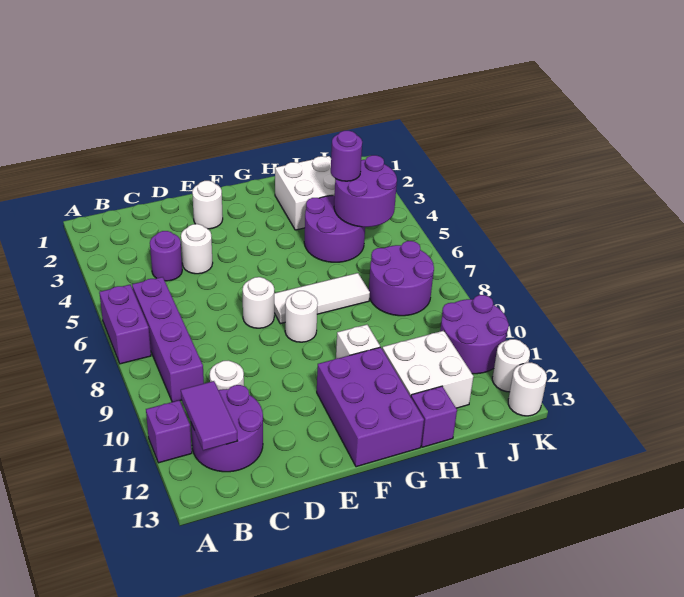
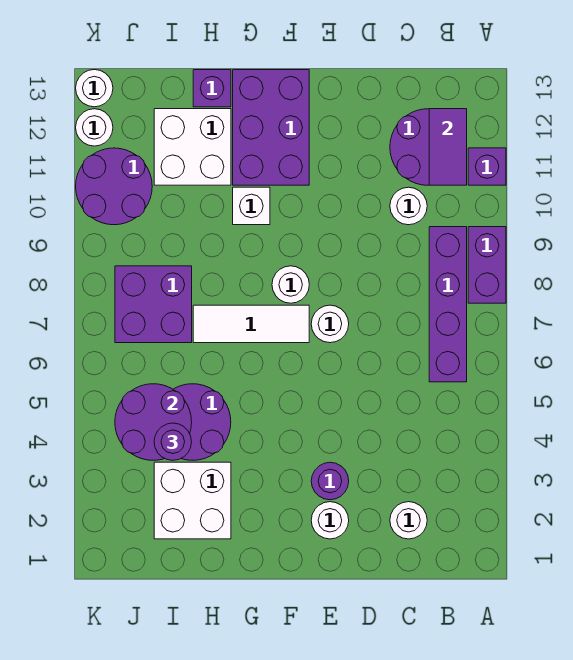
purple brick A6:A7 level 1 -> purple brick A8:A9 level 1
purple round brick C4 level 1 -> purple round brick E3 level 1
white round brick D4 level 1 -> white round brick C2 level 1
purple round brick I7:J8 level 1 -> purple brick I7:J8 level 1

